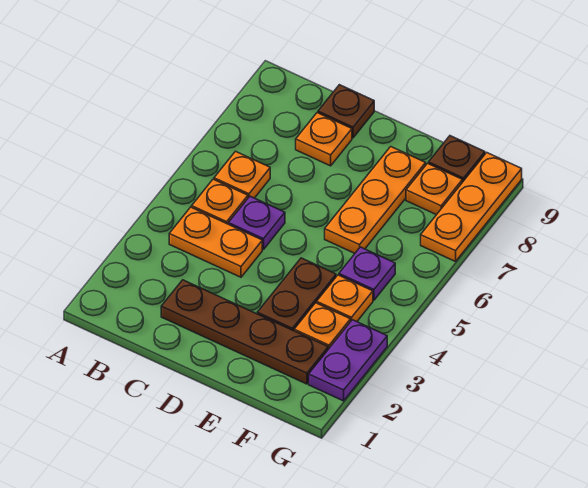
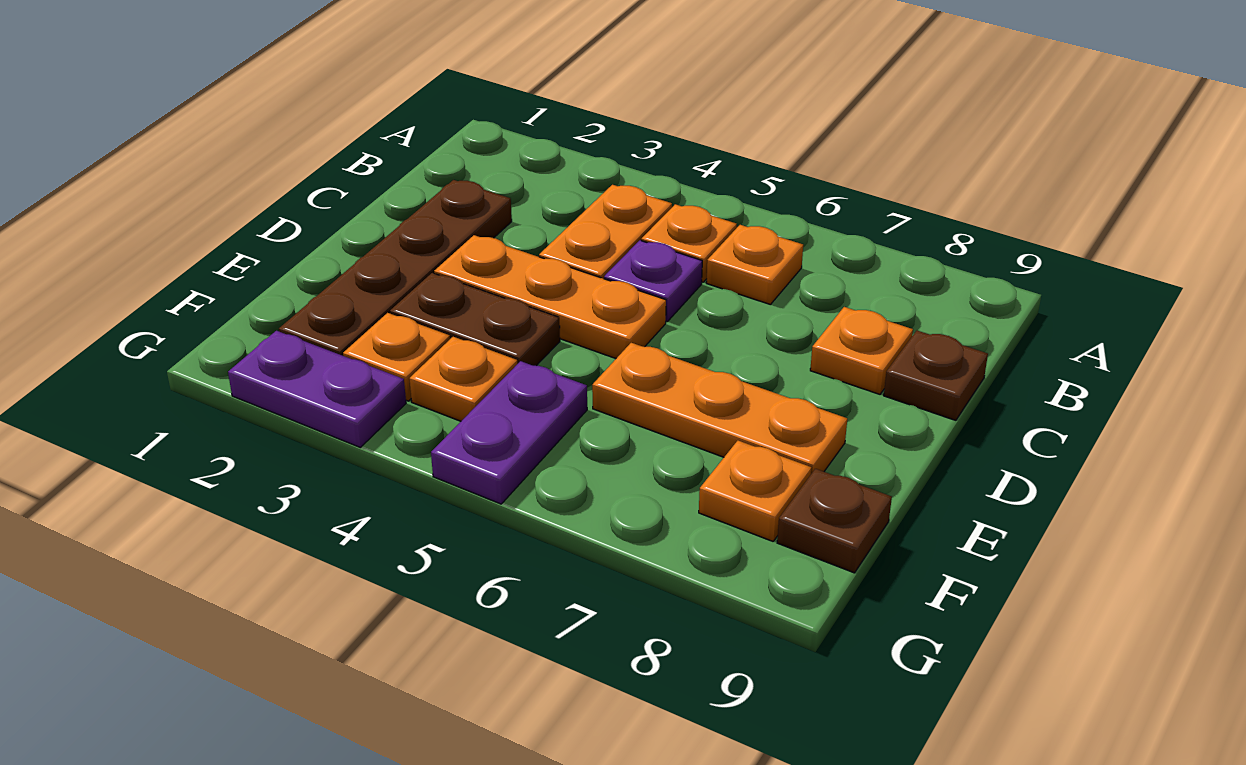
purple plate F5 level 1 -> purple plate F5:G5 level 1
orange plate G7:G9 level 1 -> orange plate D3:D5 level 1

